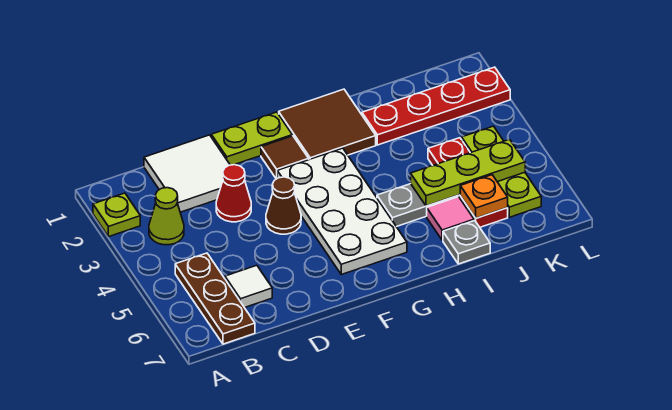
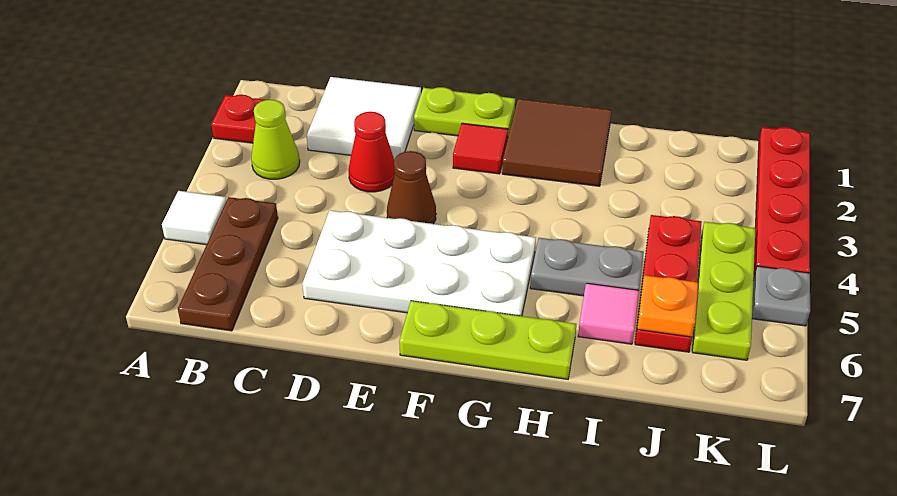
lime plate A2 level 1 -> red plate A2 level 1
white tile C6 level 1 -> white tile A5 level 1
brown tile F2 level 1 -> red tile F2 level 1
white plate F3:G6 level 1 -> white plate D5:G6 level 1
red plate I2:L2 level 1 -> red plate L1:L4 level 1
lime plate I5:K5 level 2 -> lime plate F7:H7 level 1
grey plate I7 level 1 -> grey plate L5 level 1

